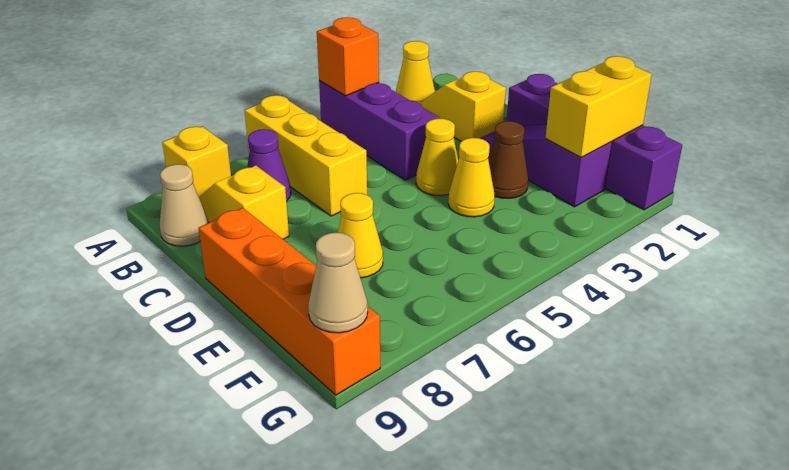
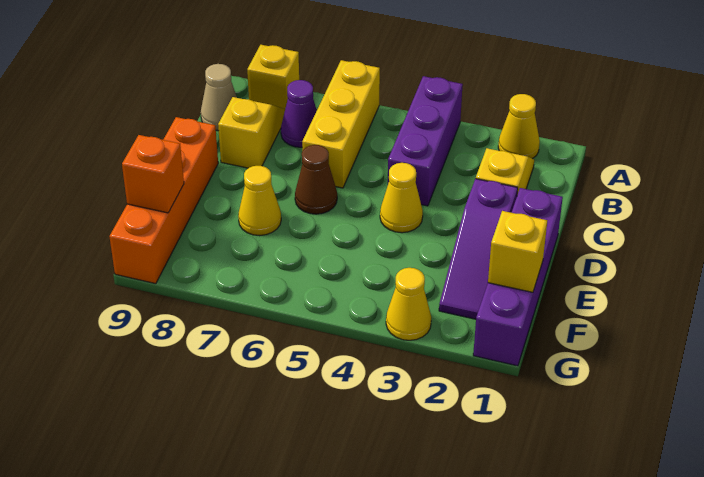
orange brick A4 level 2 -> orange brick F9 level 2
purple slope D2:F2 level 1 top F -> purple slope D2:F2 level 1 top D
brown cone E3 level 1 -> brown cone D6 level 1
yellow cone E4 level 1 -> yellow cone G3 level 1
yellow brick F1:F2 level 2 -> yellow brick F1 level 2
tan cone G9 level 2 -> none

